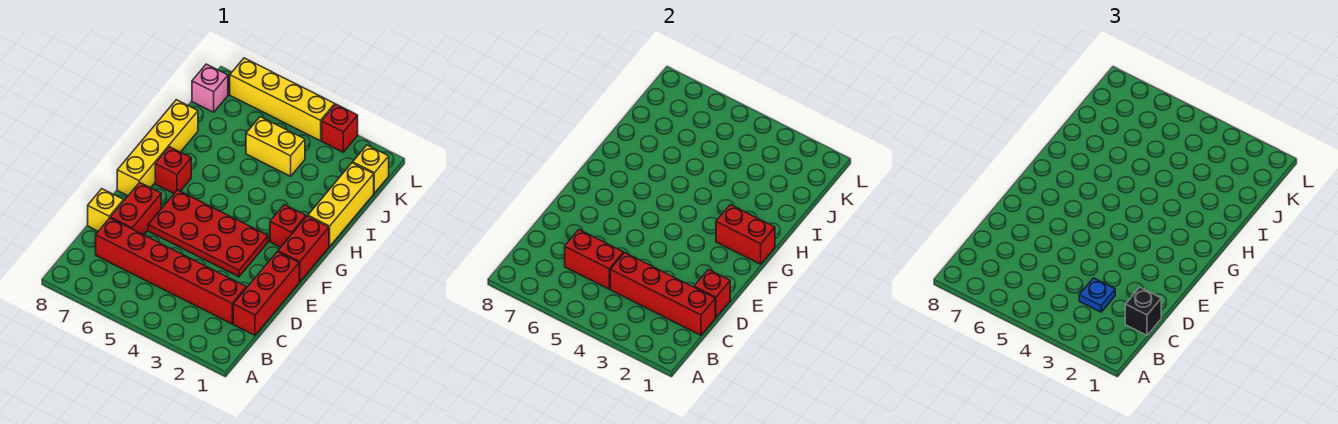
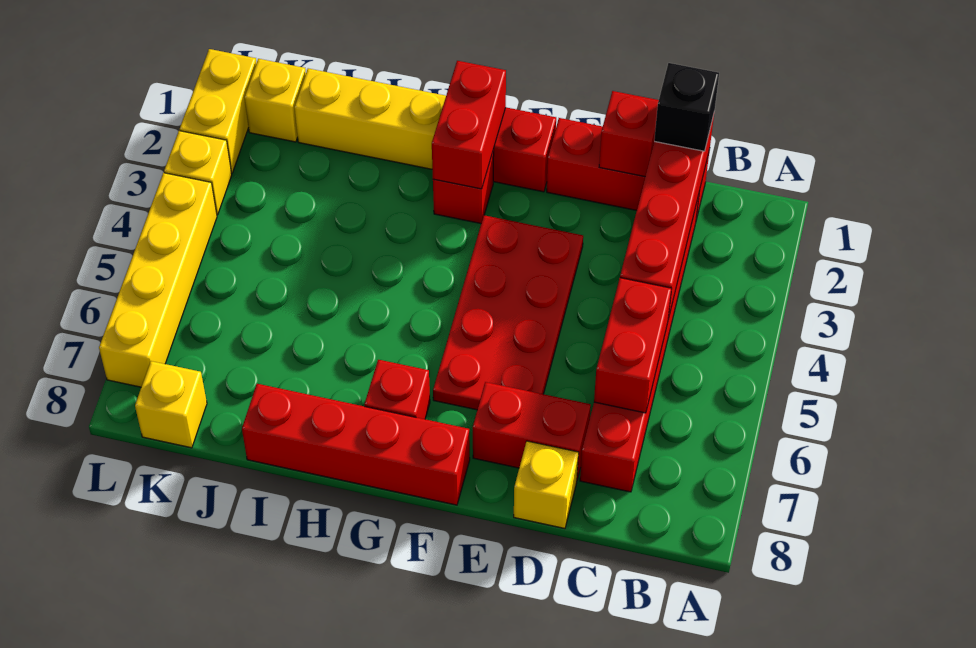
blue plate C3 level 3 -> none
yellow brick F8:I8 level 1 -> red brick F8:I8 level 1
yellow brick J4:J5 level 1 -> yellow brick L1:L2 level 1
pink brick K8 level 1 -> yellow brick K8 level 1
red brick L3 level 1 -> yellow brick L3 level 1

